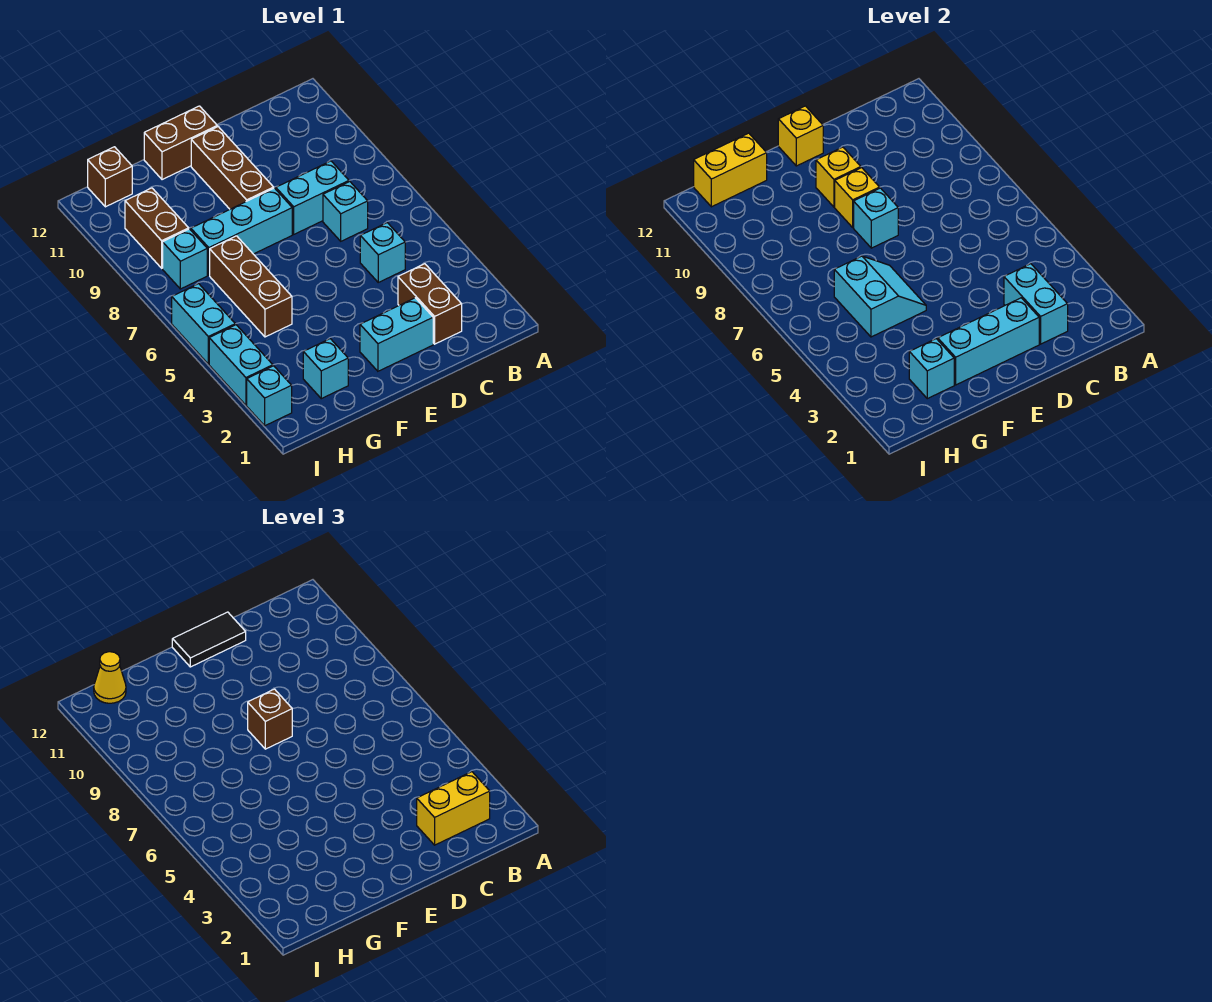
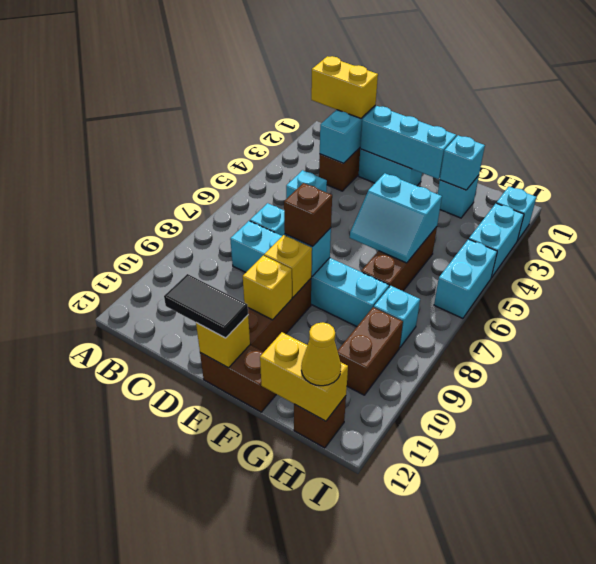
cyan slope F5:G6 level 2 top G -> cyan slope F5:G6 level 2 top 5

